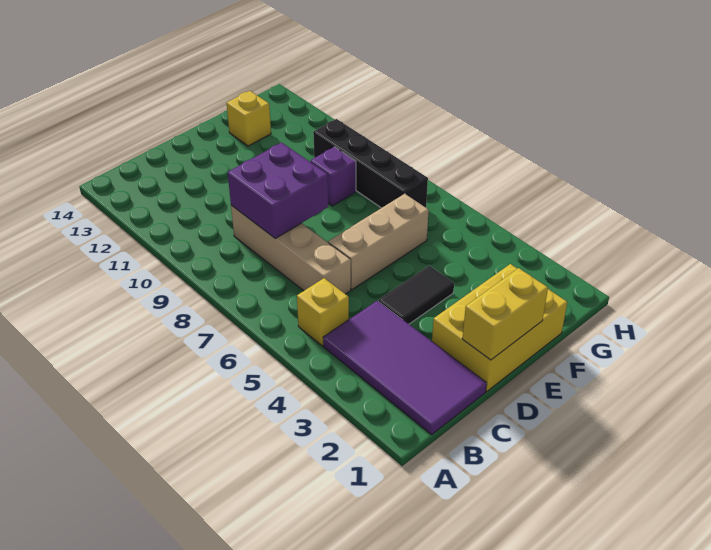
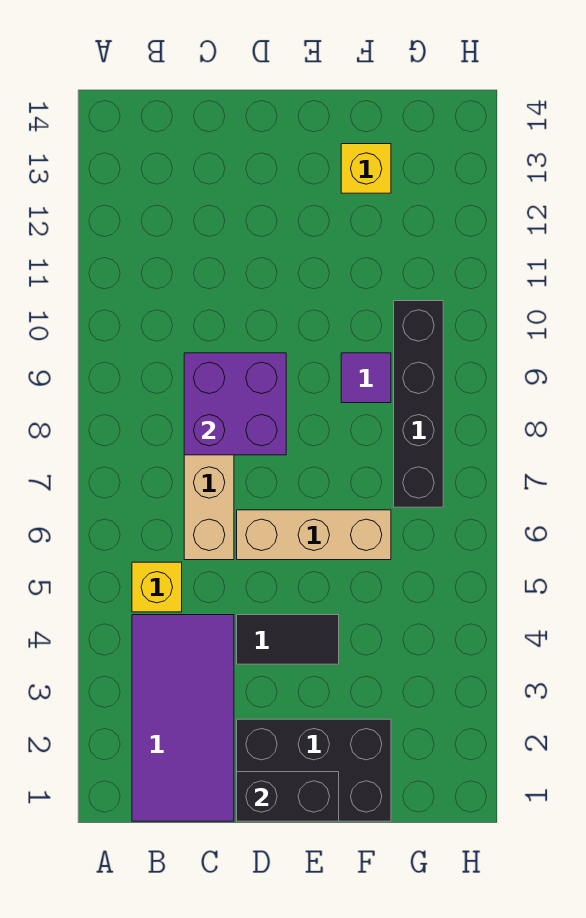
yellow brick D1:F2 level 1 -> black brick D1:F2 level 1
yellow brick D1:E1 level 2 -> black brick D1:E1 level 2
purple brick F9 level 1 -> purple tile F9 level 1

